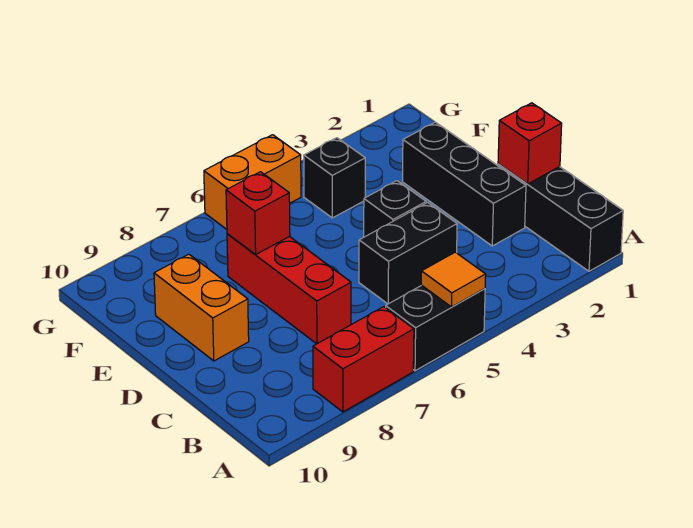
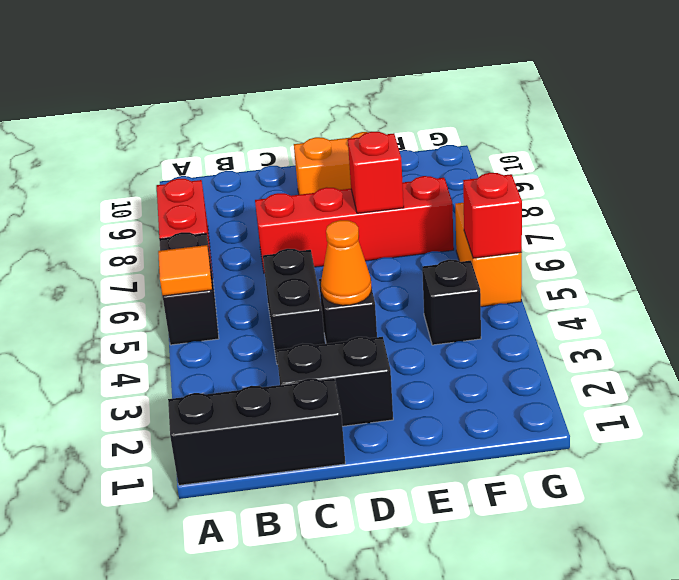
red brick C1 level 2 -> red brick G5 level 2
black brick C2:E2 level 1 -> black brick C2:D2 level 1
red brick C7:E7 level 1 -> red brick C7:F7 level 1
none -> orange cone D4 level 2

